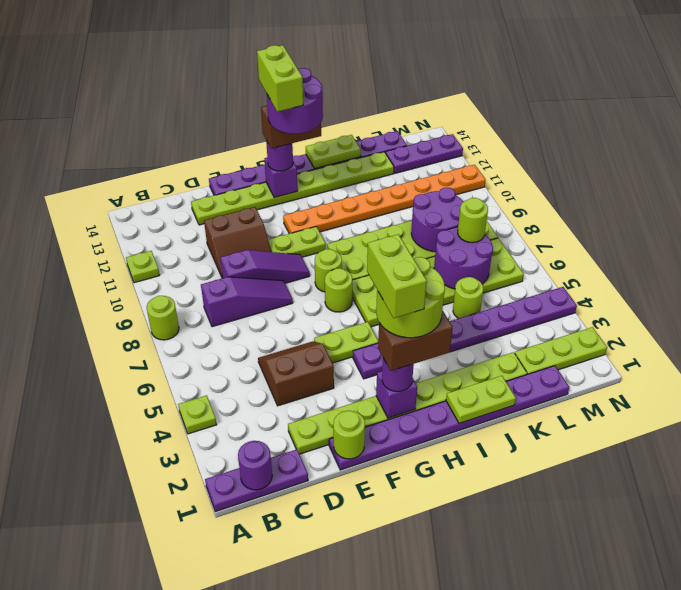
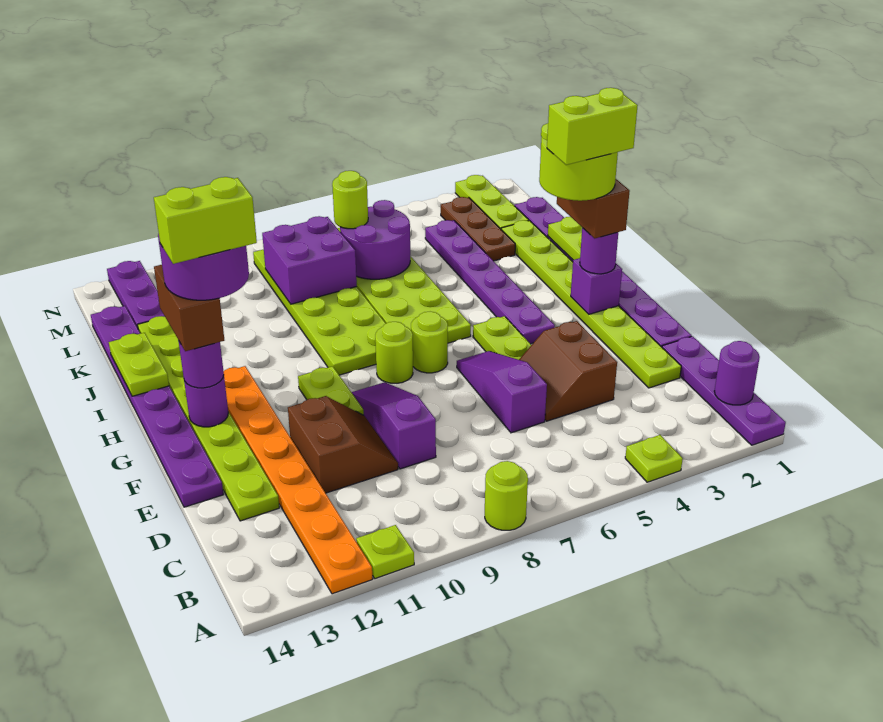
purple plate A1:C1 level 1 -> purple plate A1:D1 level 1
purple slope C8:E8 level 1 top C -> purple slope D6:F6 level 1 top D
lime round brick E1 level 2 -> none
purple plate G4:N4 level 1 -> purple plate G4:L4 level 1
orange plate G11:N11 level 1 -> orange plate A12:H12 level 1
purple brick G13 level 2 -> purple round brick G13 level 2
none -> brown plate K3:M3 level 1
lime round brick K5 level 1 -> none
purple round brick K8:L9 level 2 -> purple brick K8:L9 level 2

